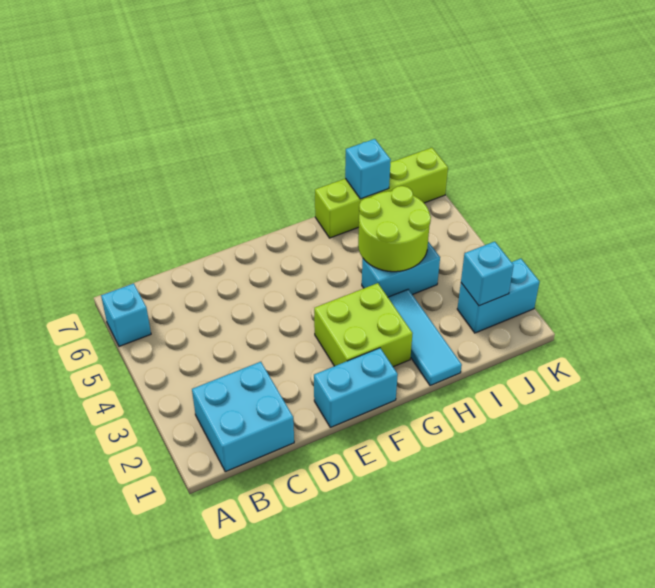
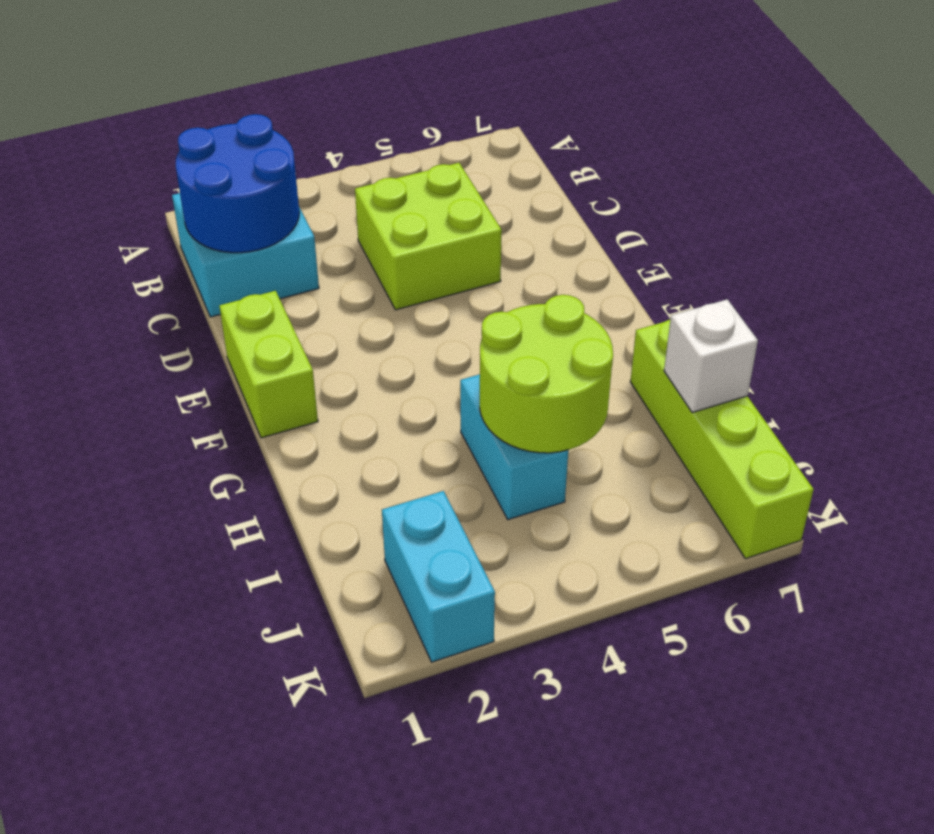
cyan brick A6 level 1 -> none
none -> blue round brick B1:C2 level 2
cyan brick E1:F1 level 1 -> lime brick E1:F1 level 1
lime brick F2:G3 level 1 -> lime brick C4:D5 level 1
cyan tile H1:H3 level 1 -> none
cyan brick I7 level 2 -> white brick I7 level 2
cyan brick J2 level 2 -> none

